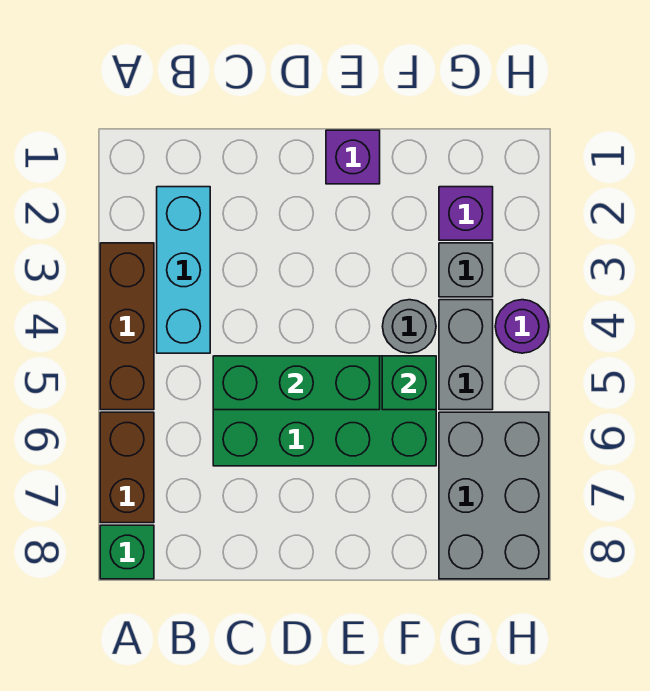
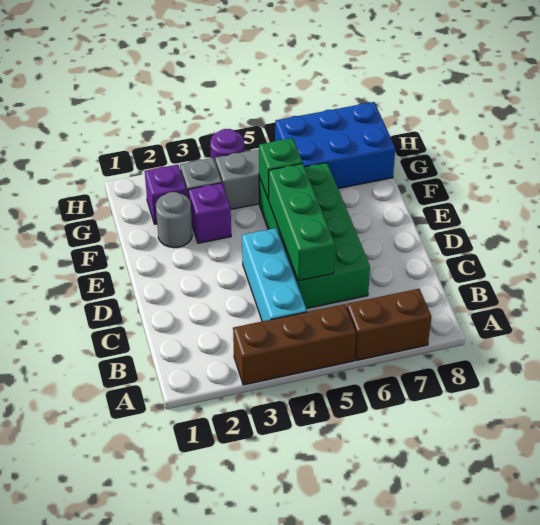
green brick A8 level 1 -> none
cyan brick B2:B4 level 1 -> cyan brick B4:D4 level 1
purple brick E1 level 1 -> purple brick F3 level 1
grey round brick F4 level 1 -> grey round brick F2 level 1
grey brick G6:H8 level 1 -> blue brick G6:H8 level 1

